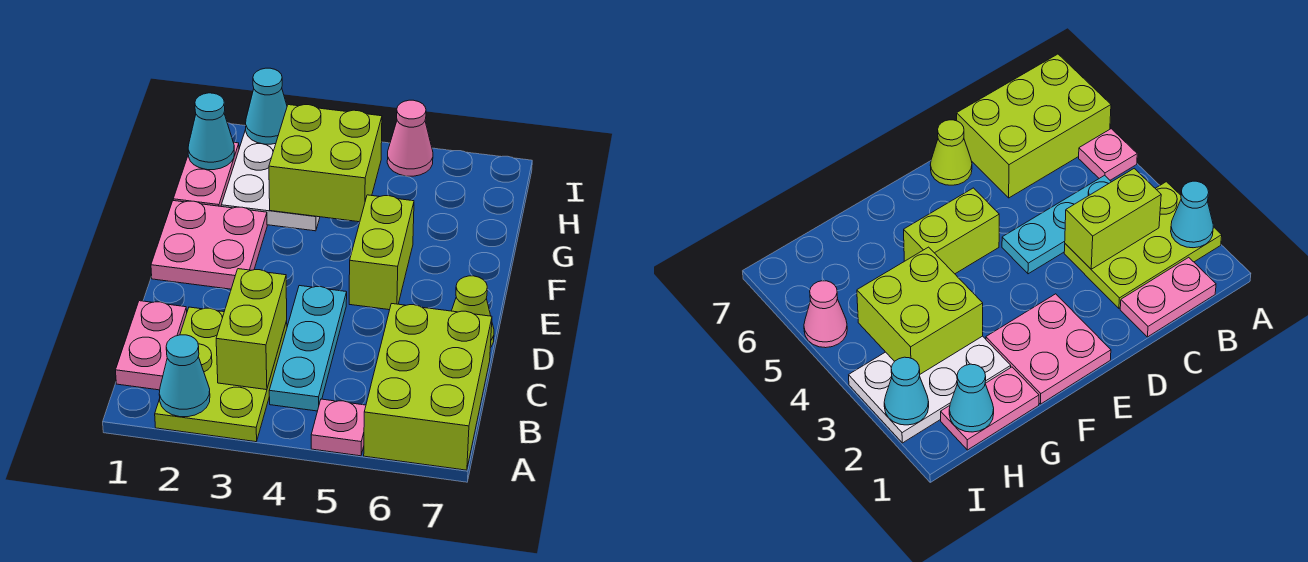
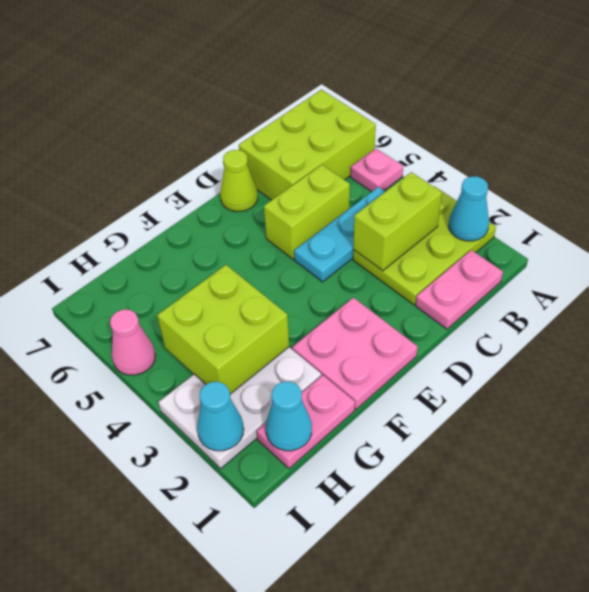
lime brick E5:F5 level 1 -> lime brick C5:D5 level 1

